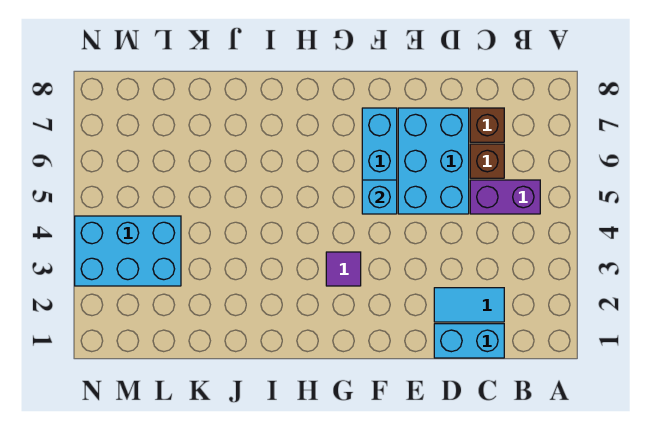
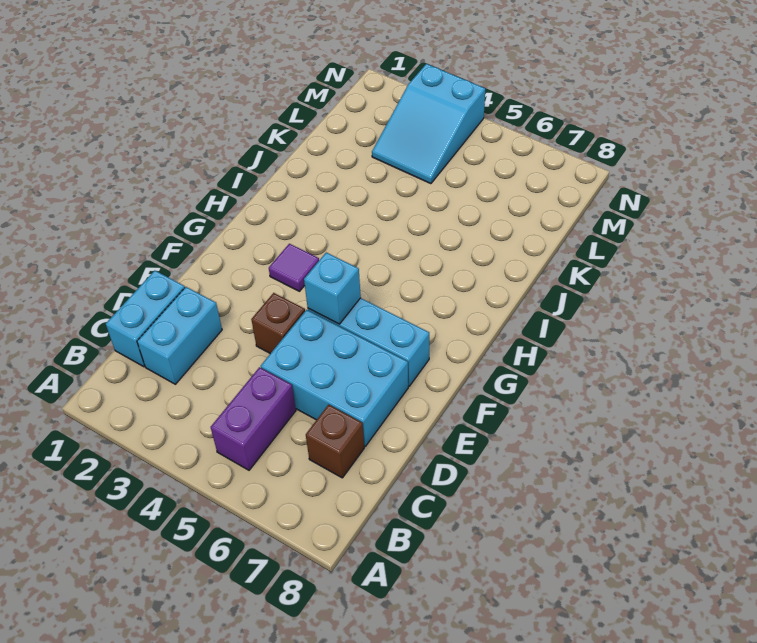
cyan tile C2:D2 level 1 -> cyan brick C2:D2 level 1
brown brick C6 level 1 -> brown brick E4 level 1
cyan brick L3:N4 level 1 -> cyan slope L3:N4 level 1 top N

